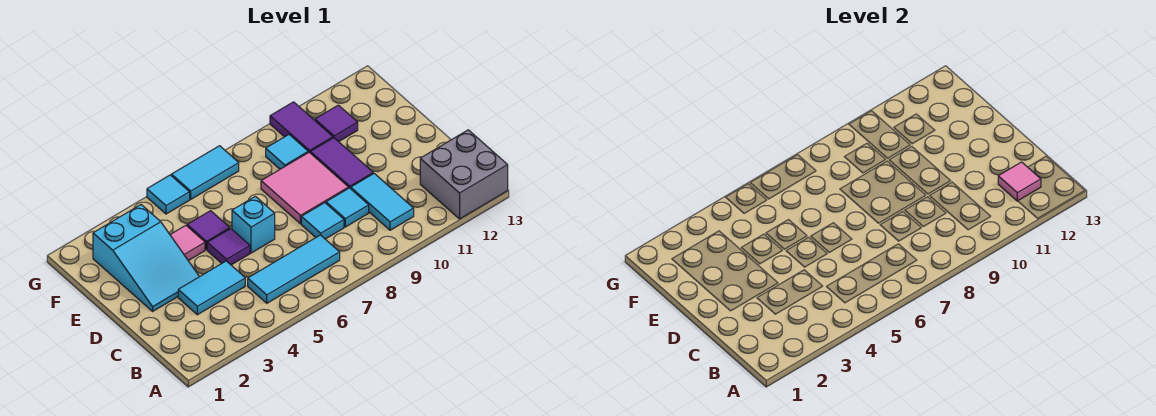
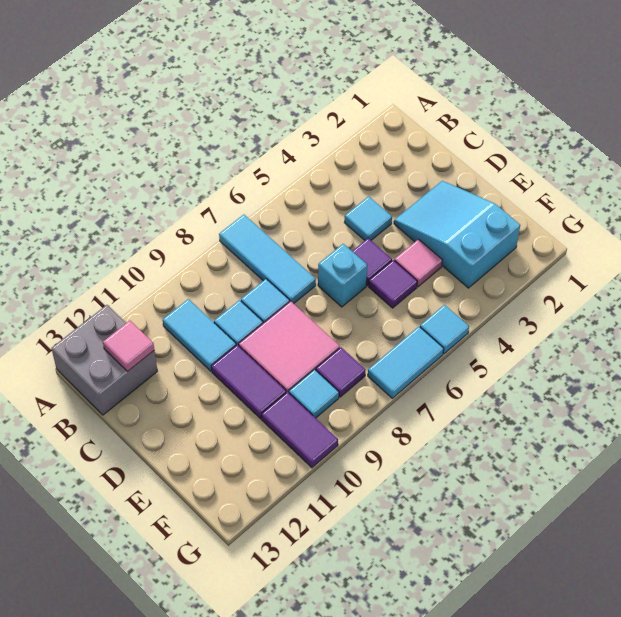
cyan tile B5:B7 level 1 -> cyan tile A7:C7 level 1
cyan tile C3:C4 level 1 -> cyan tile C4 level 1
purple tile F11 level 1 -> purple tile F8 level 1

